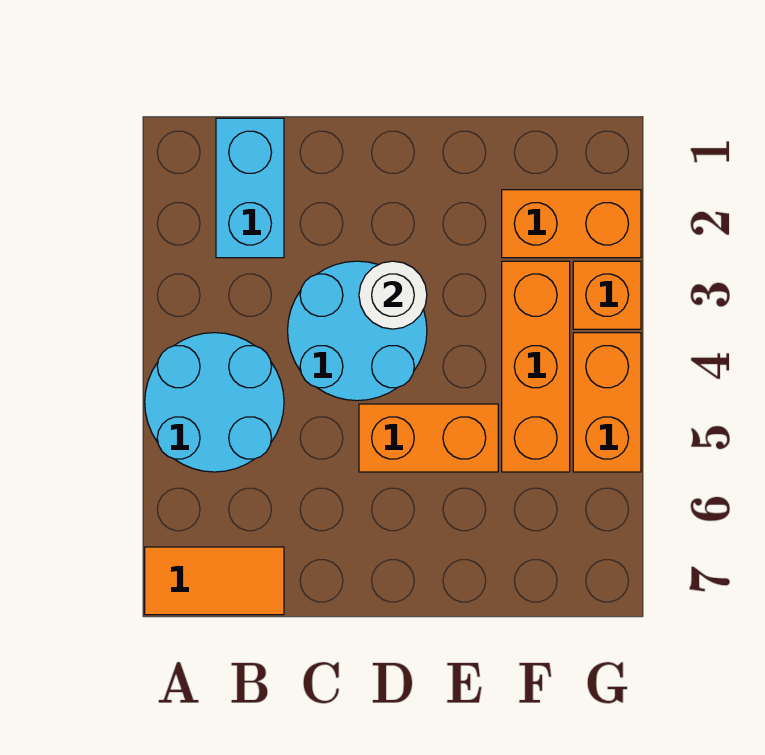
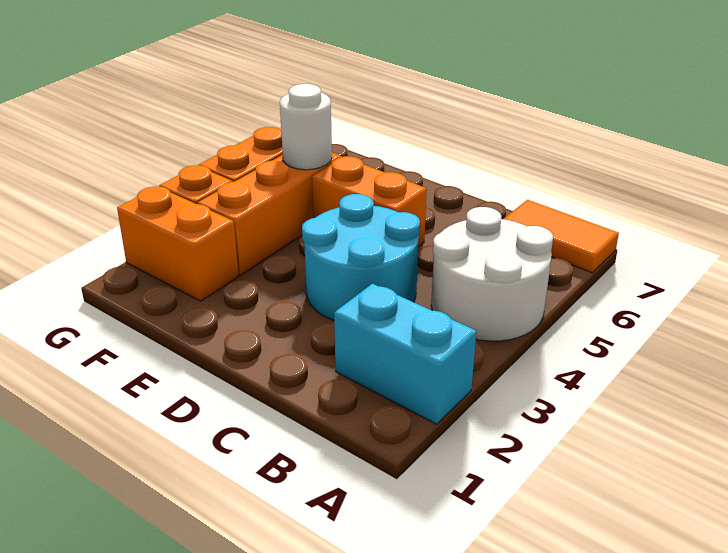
cyan round brick A4:B5 level 1 -> white round brick A4:B5 level 1
cyan brick B1:B2 level 1 -> cyan brick A2:B2 level 1
white round brick D3 level 2 -> white round brick F5 level 2

